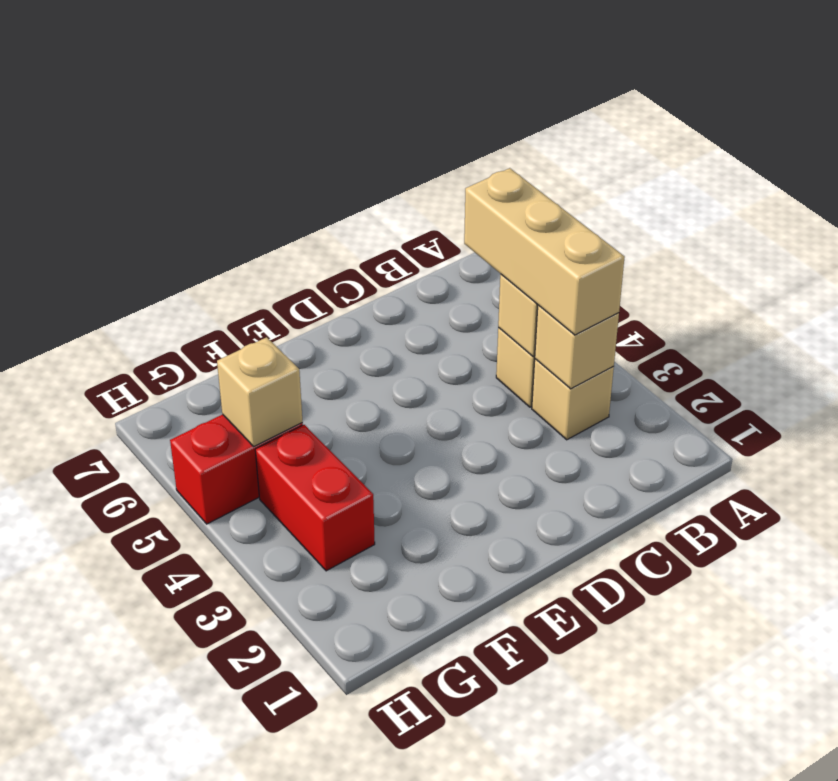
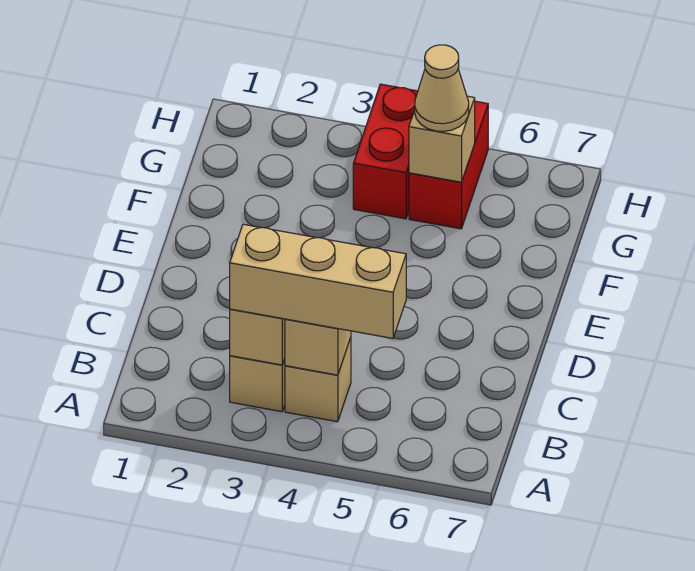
red brick G3:G4 level 1 -> red brick G4:H4 level 1
none -> tan cone G5 level 3

